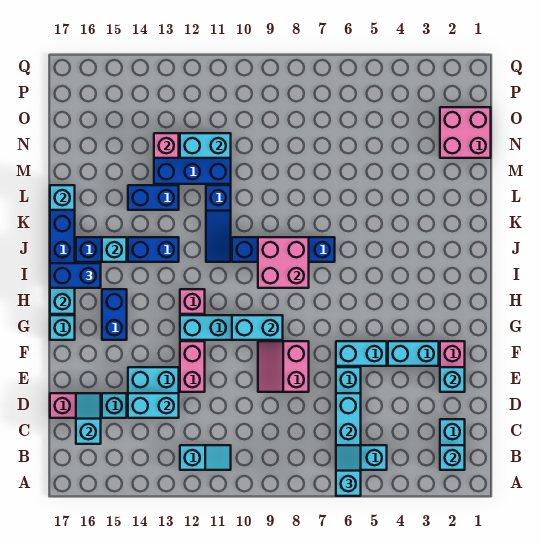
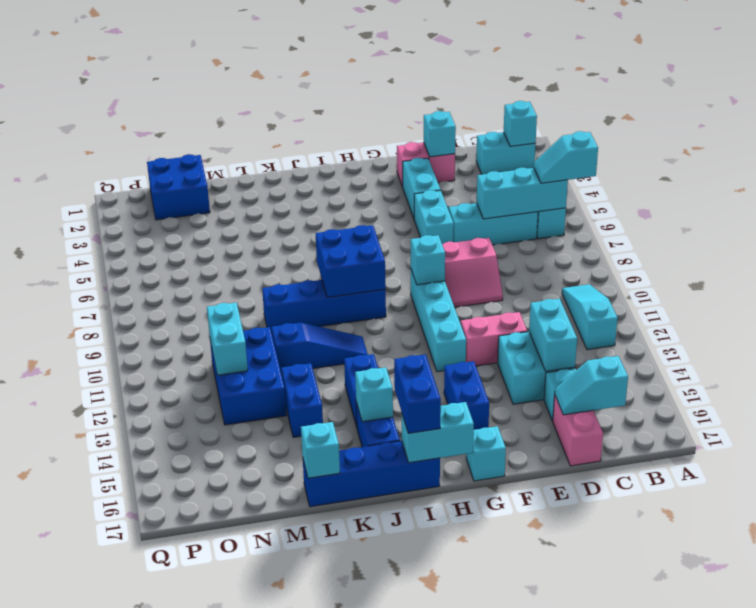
cyan slope B11:B12 level 1 top 12 -> cyan slope B10:B12 level 1 top 12
cyan brick G9:G10 level 2 -> cyan brick G9 level 2
blue brick G15:H15 level 1 -> blue brick G14:G15 level 1
pink brick H12 level 1 -> none
pink brick I8:J9 level 2 -> blue brick I8:J9 level 2
blue brick J7:J10 level 1 -> blue brick I9:L9 level 1
pink brick N1:O2 level 1 -> blue brick N1:O2 level 1
pink brick N13 level 2 -> none

